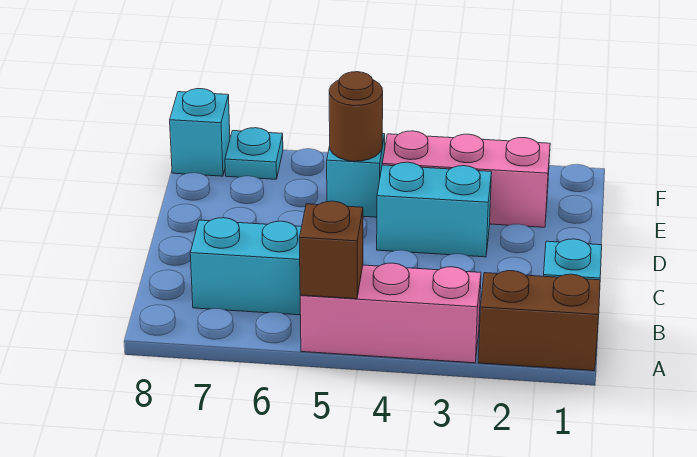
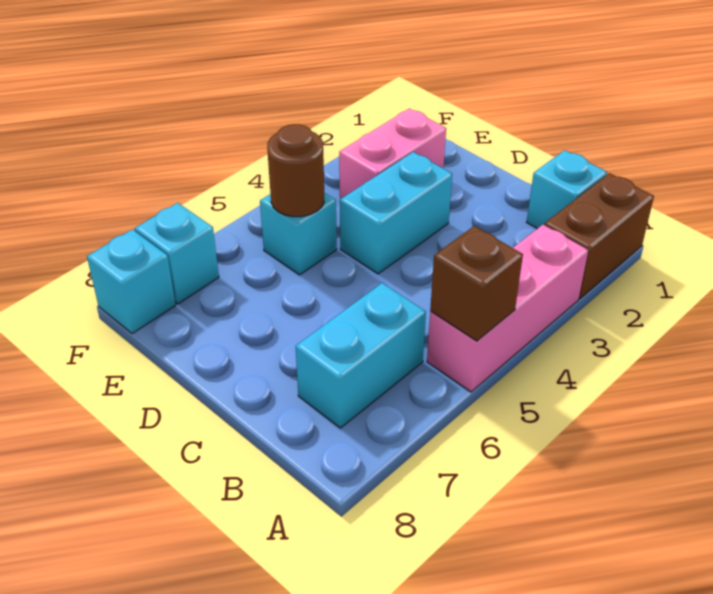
pink brick E2:E4 level 1 -> pink brick E2:E3 level 1
cyan plate F7 level 1 -> cyan brick F7 level 1

